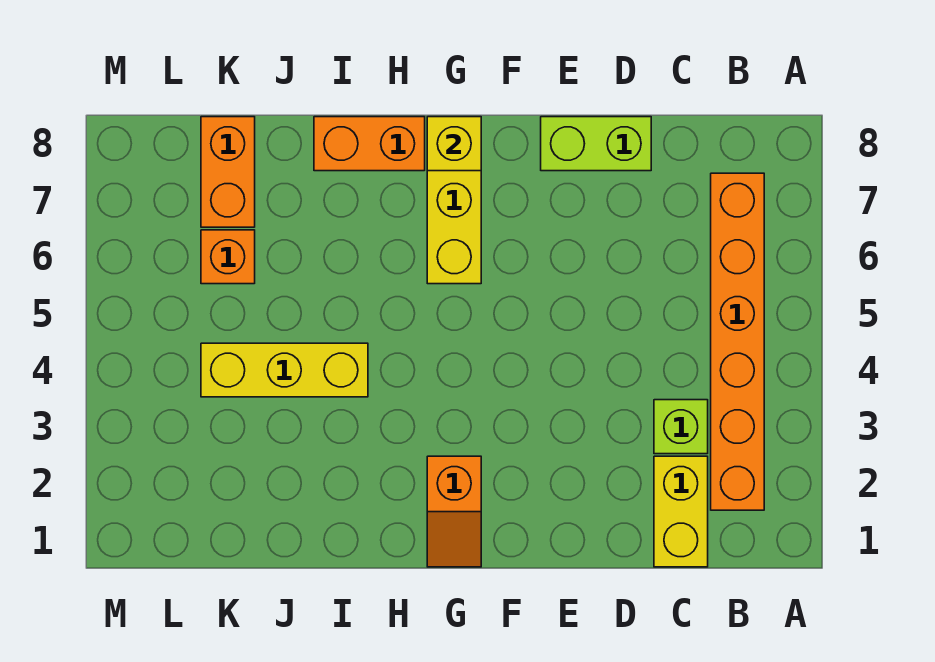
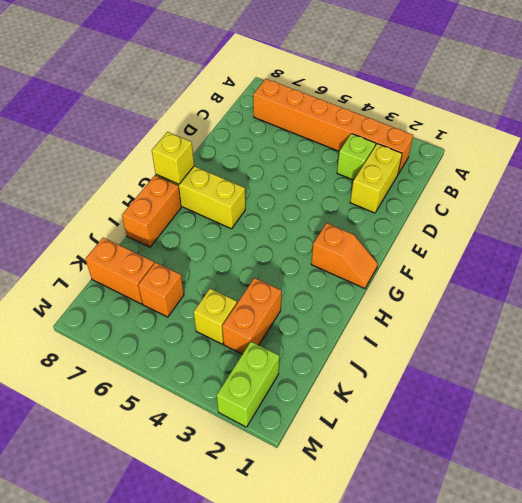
yellow brick C1:C2 level 1 -> yellow brick C2:D2 level 1
lime brick D8:E8 level 1 -> lime brick L2:M2 level 1
yellow brick I4:K4 level 1 -> yellow brick K4 level 1
none -> orange brick J3:K3 level 1

